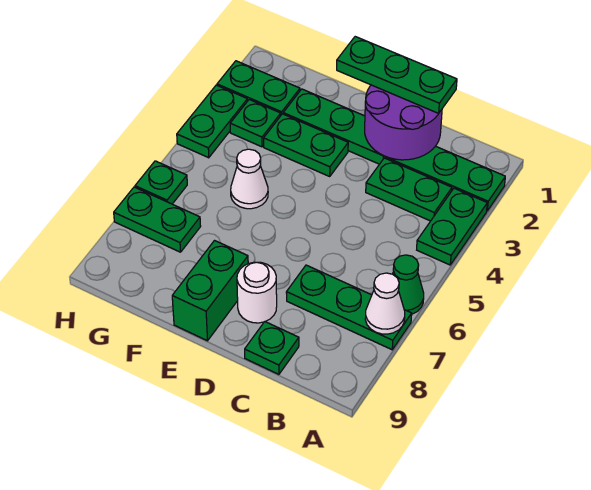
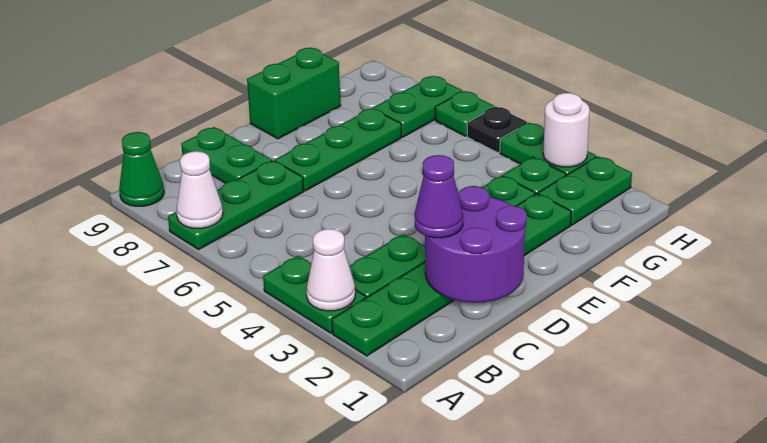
green cone A6 level 1 -> green cone A9 level 1
green plate C1:E1 level 3 -> green plate D7:F7 level 1
none -> purple cone C2 level 3
green plate C9 level 1 -> green plate C8:C9 level 1
white round brick D8 level 1 -> white round brick H3 level 2
green brick E8:E9 level 1 -> green brick E9:F9 level 1
white cone F5 level 1 -> white cone A3 level 2
none -> black plate H5 level 1

